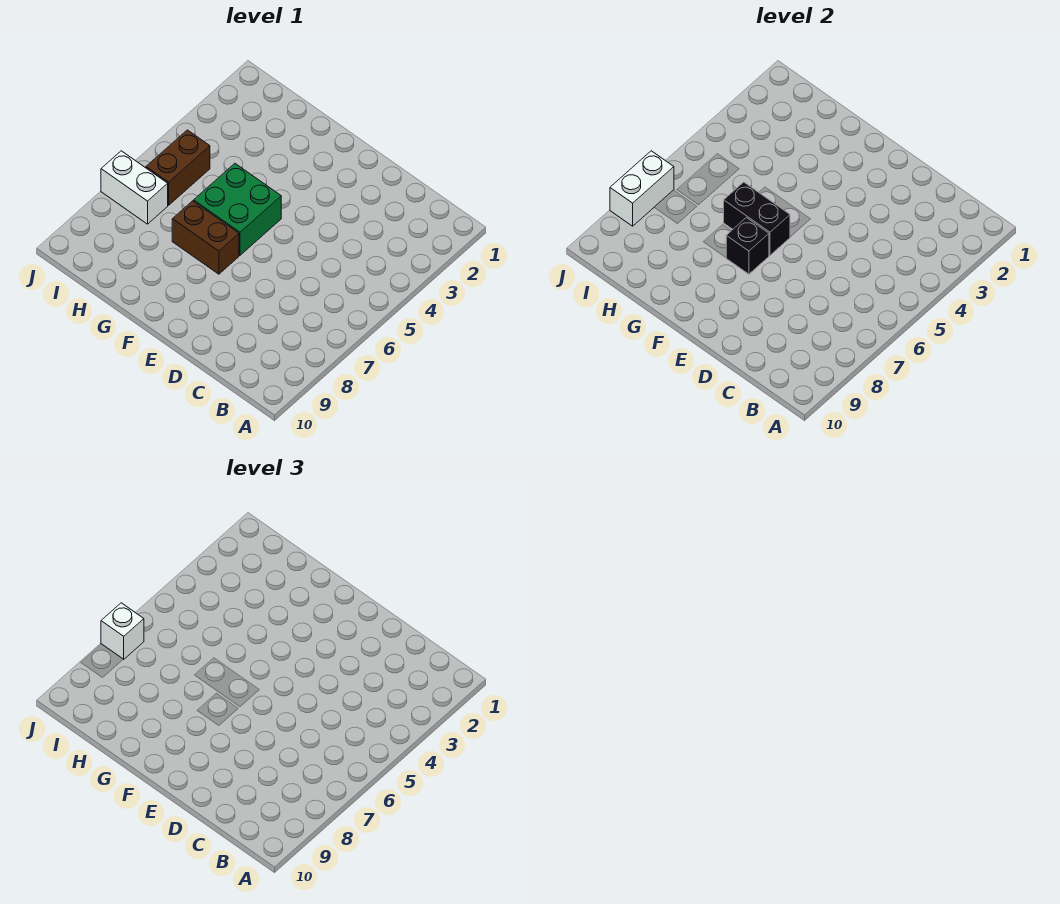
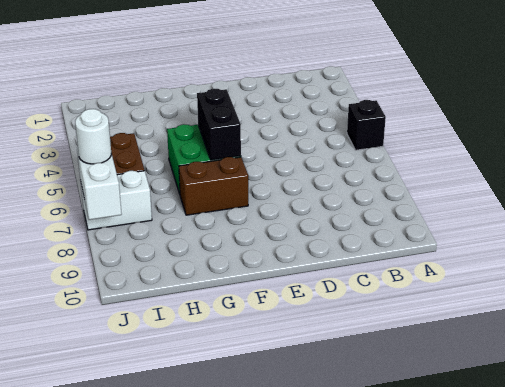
black brick F6:G6 level 2 -> black brick F5:F6 level 2
black brick F7 level 2 -> black brick A5 level 1
white brick J7 level 3 -> white round brick J7 level 3

